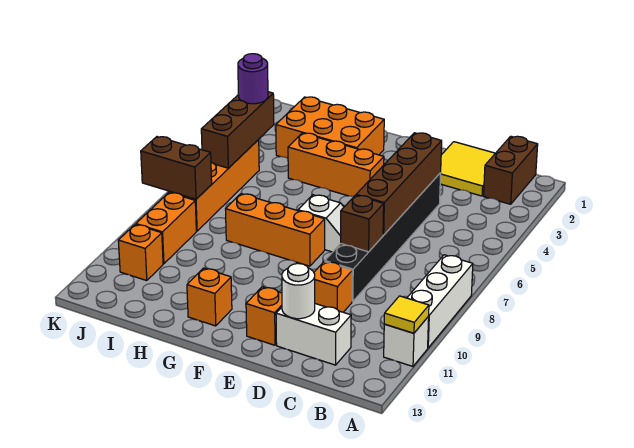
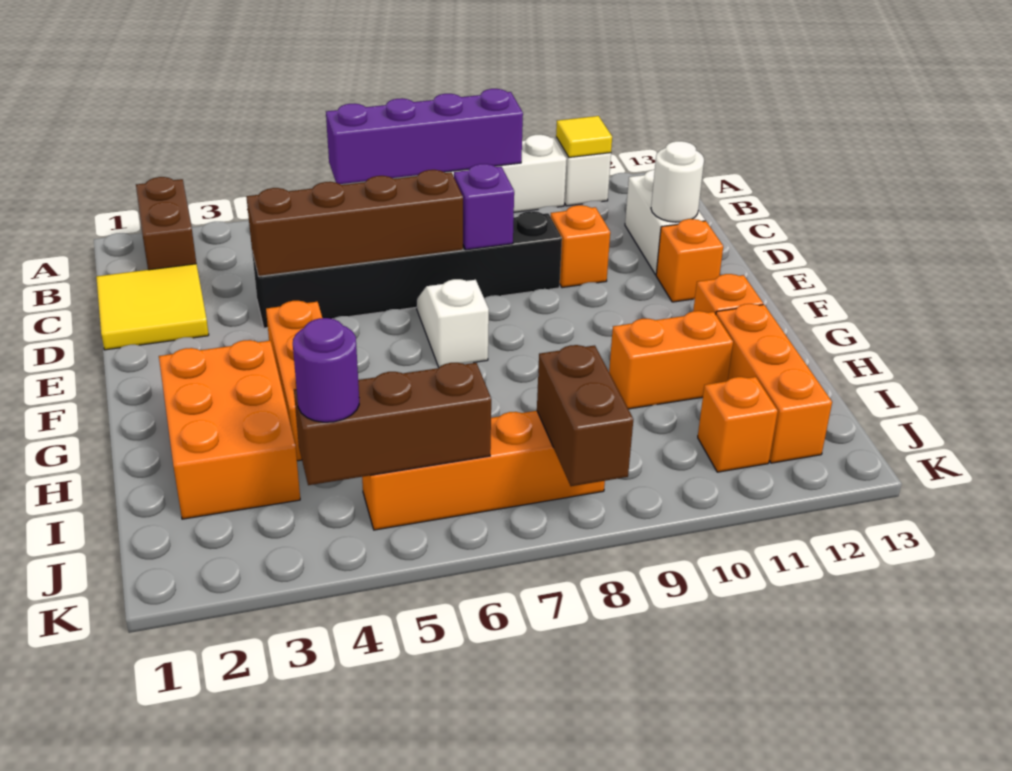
none -> purple brick A6:A9 level 2
brown brick B1:B2 level 1 -> brown brick A2:B2 level 1
brown brick D8 level 2 -> purple brick D8 level 2
orange brick F8:H8 level 1 -> orange brick H12:J12 level 1
orange brick J9:J10 level 1 -> orange brick H10:H11 level 1

